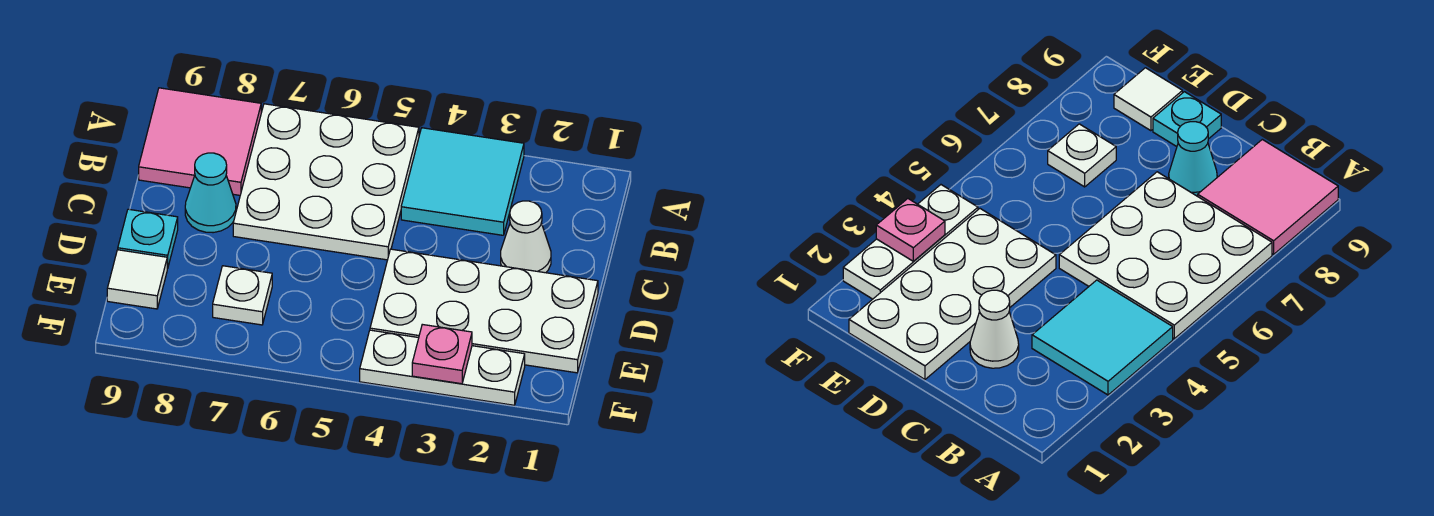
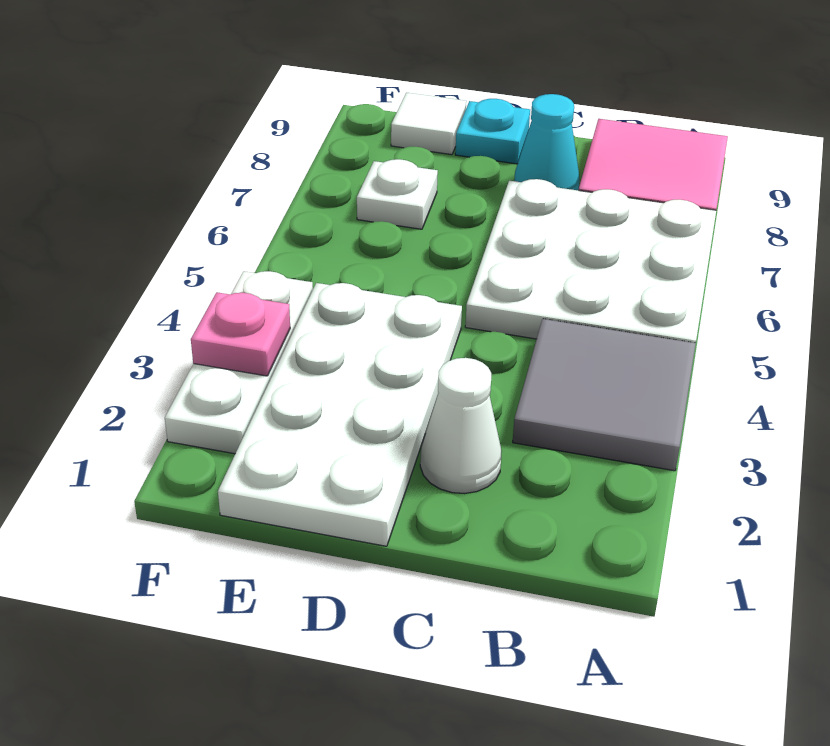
cyan tile A3:B4 level 1 -> grey tile A3:B4 level 1

